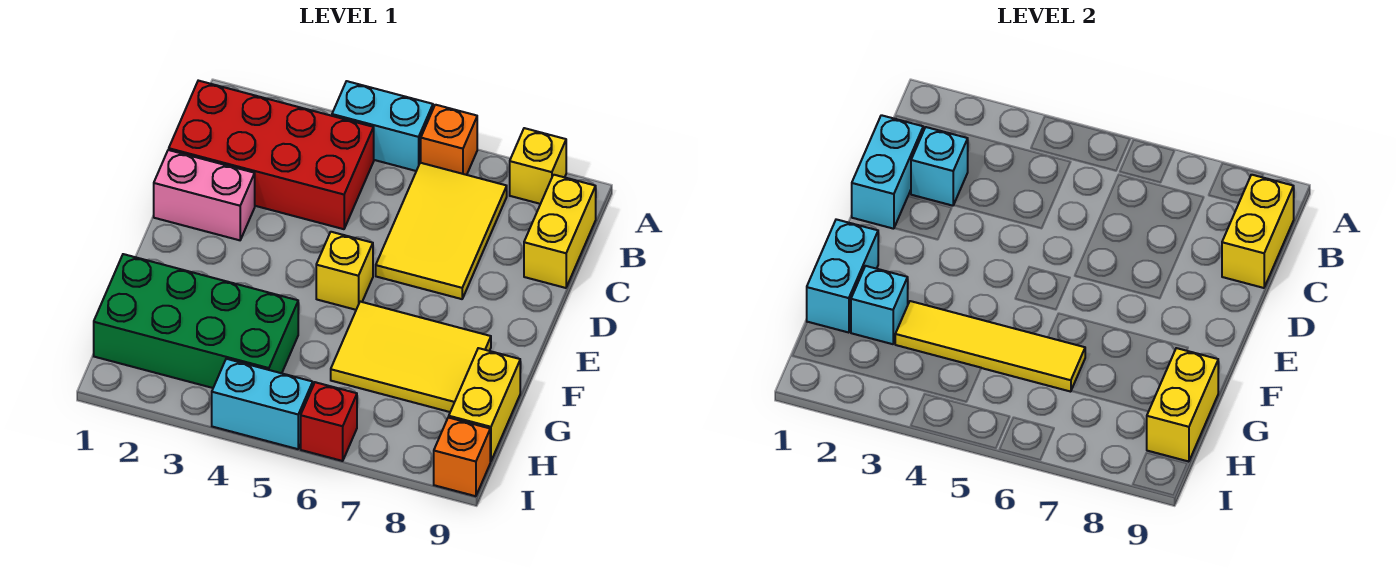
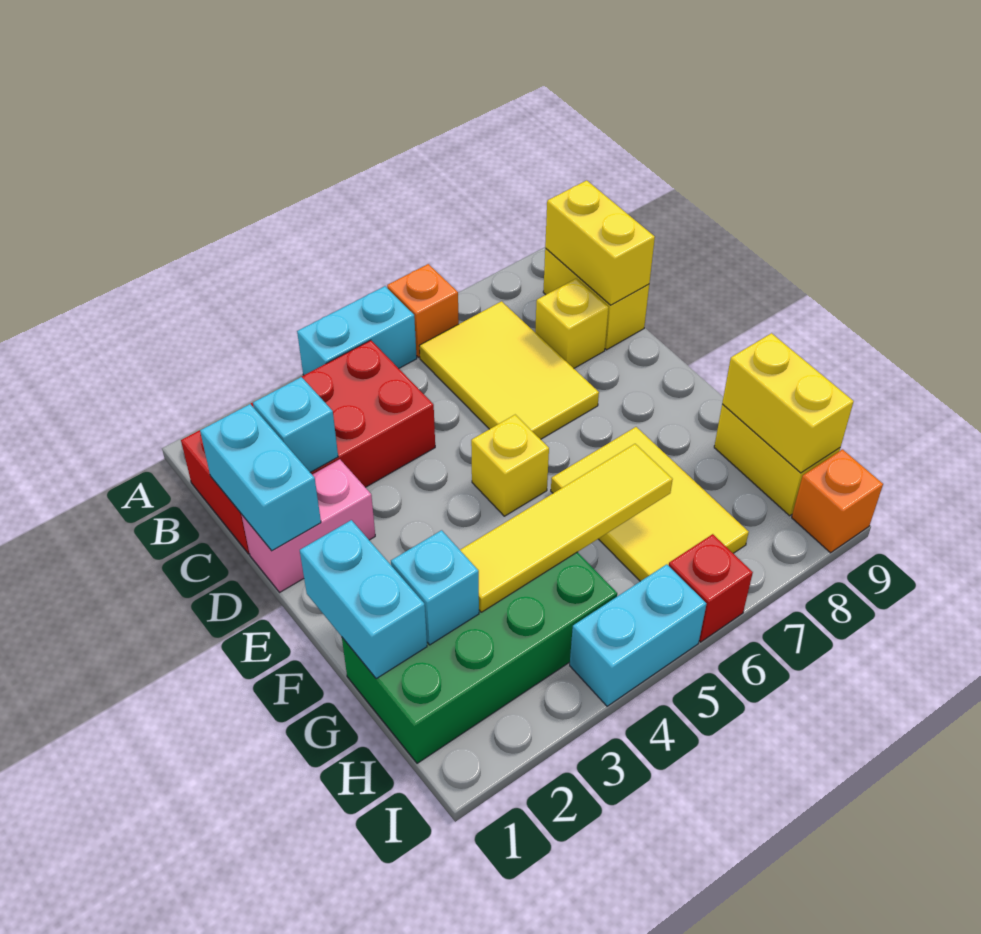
yellow brick A8 level 1 -> yellow brick C8 level 1
yellow tile F6:G8 level 1 -> yellow tile F6:H7 level 1

